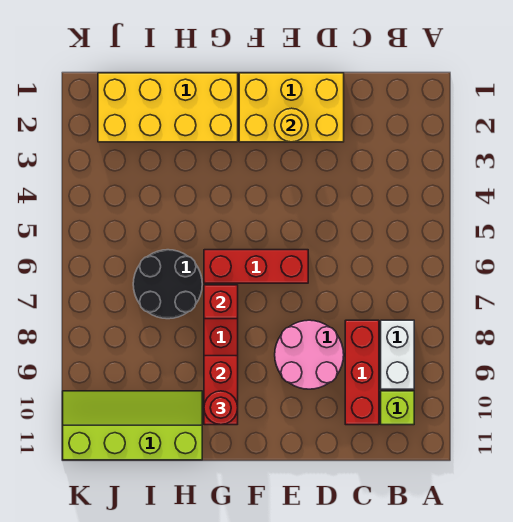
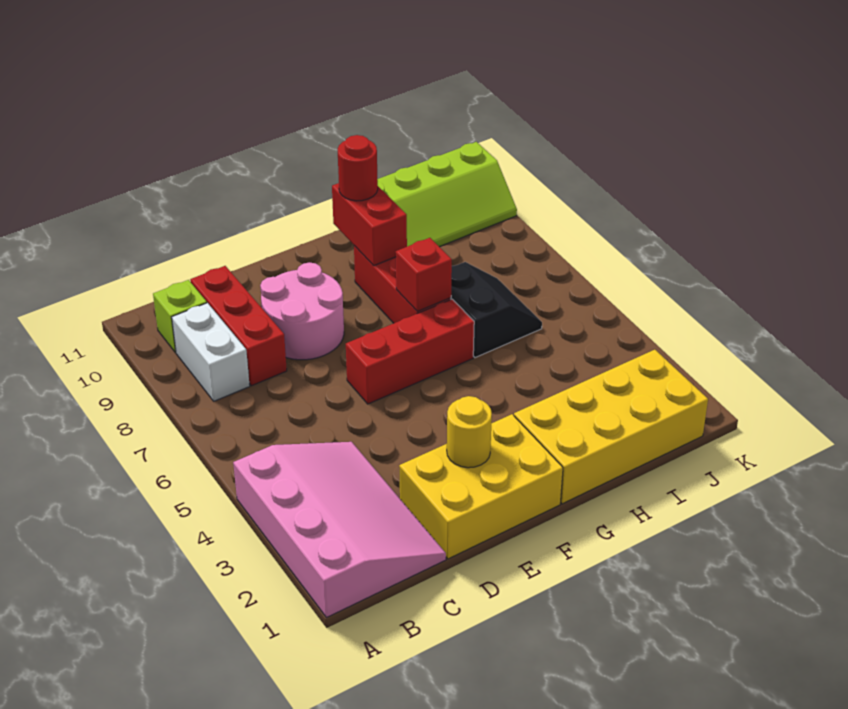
none -> pink slope A1:C4 level 1 top A
black round brick H6:I7 level 1 -> black slope H6:I7 level 1 top H

